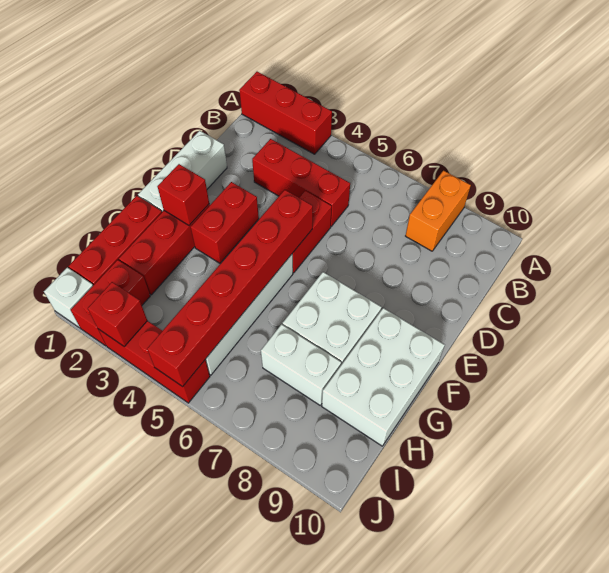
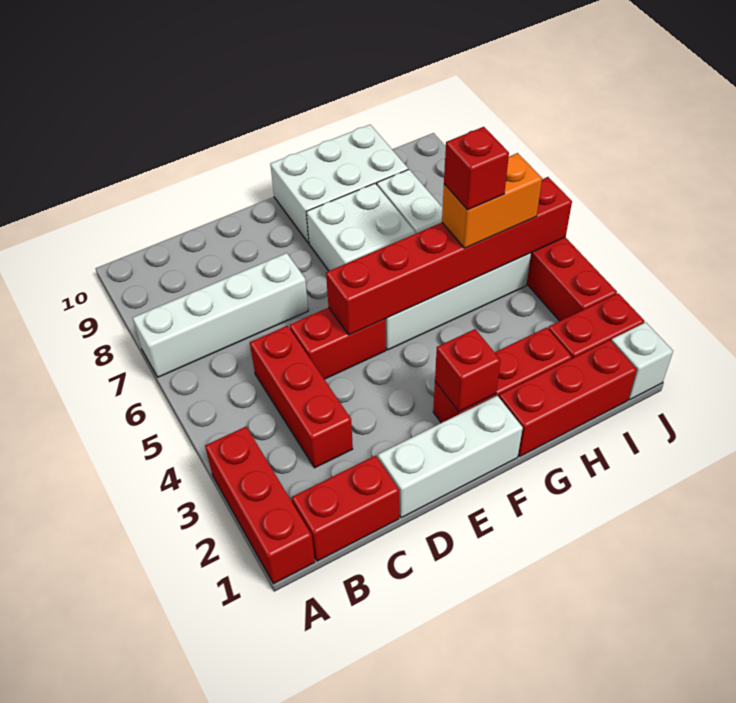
none -> white brick A7:D7 level 1
orange brick A8:B8 level 1 -> orange brick H5:I5 level 3
red brick E3:F3 level 1 -> red brick B1:C1 level 1
red brick J3 level 2 -> red brick H5 level 4

